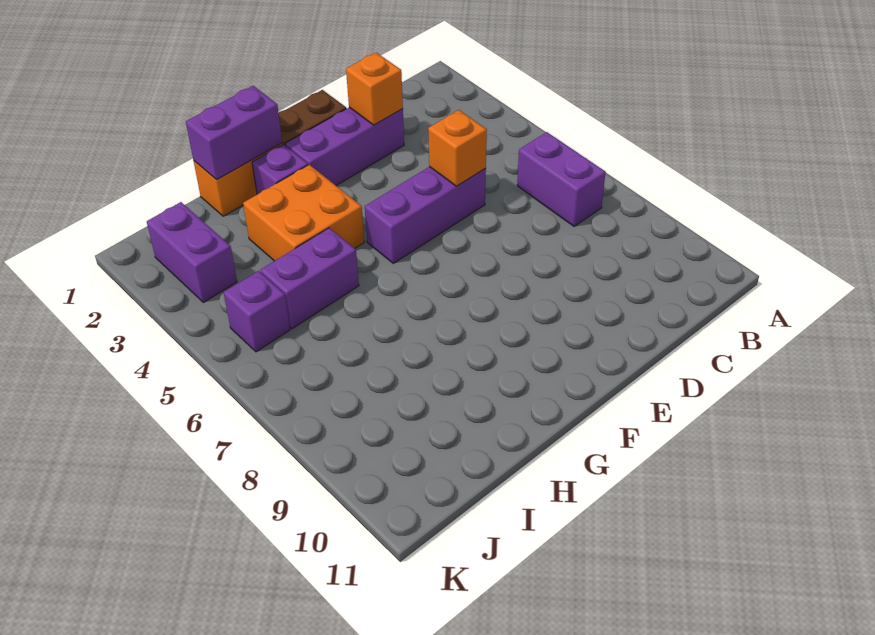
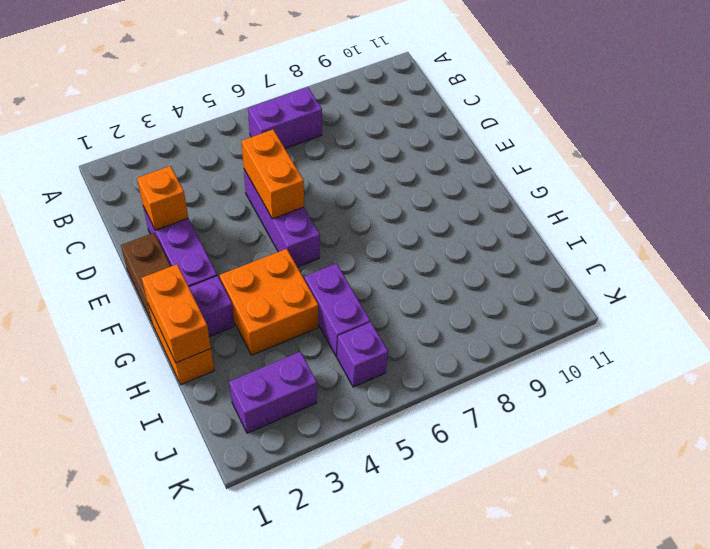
orange brick D5 level 2 -> orange brick D5:E5 level 2
purple brick G1:H1 level 2 -> orange brick G1:H1 level 2

